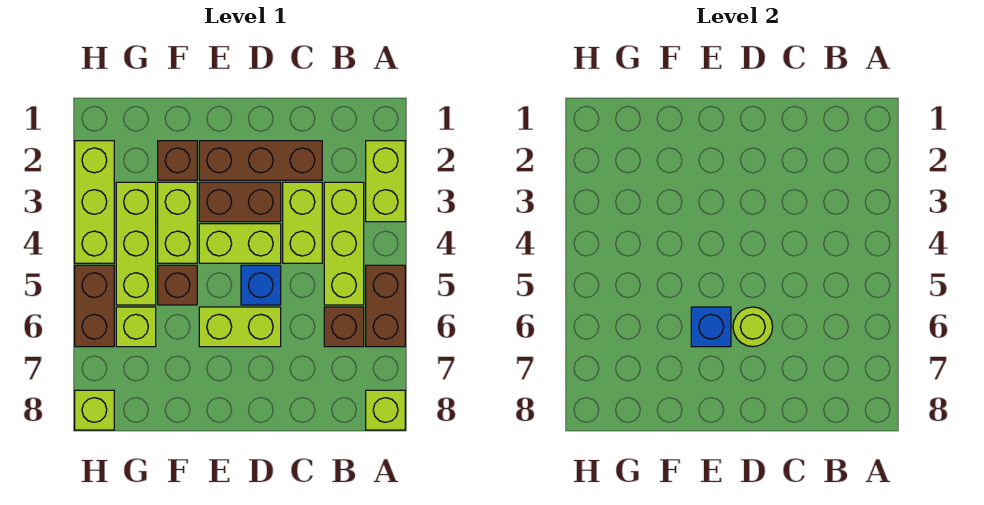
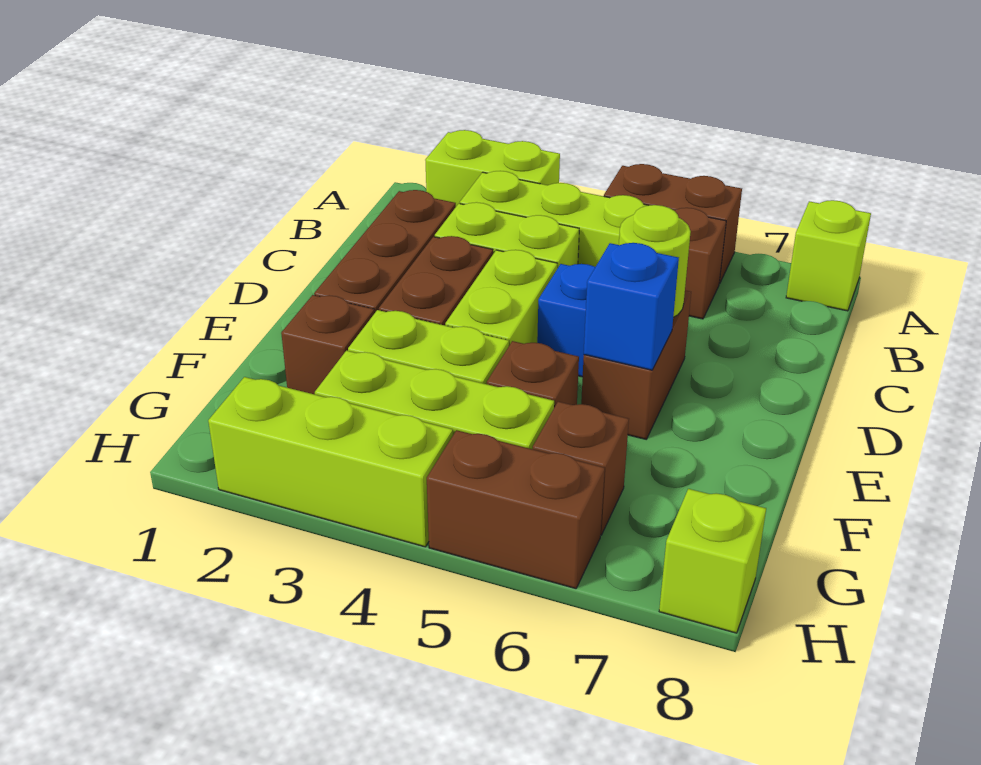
lime brick D6:E6 level 1 -> brown brick D6:E6 level 1
lime brick G6 level 1 -> brown brick G6 level 1

